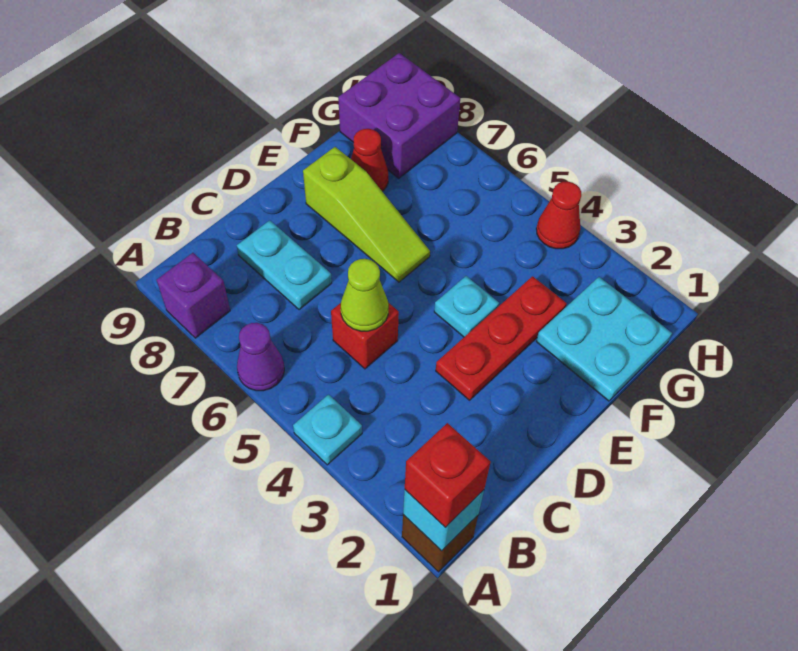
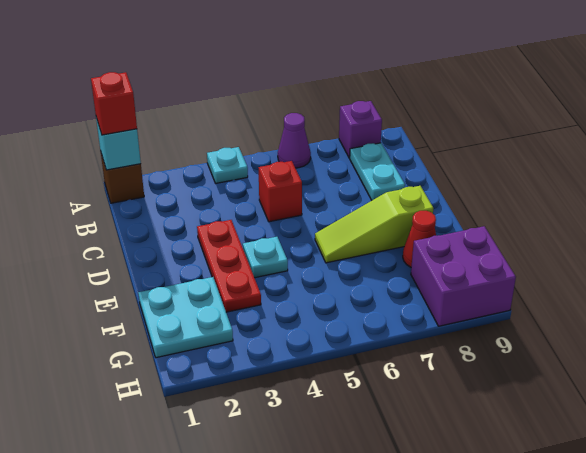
lime cone C5 level 2 -> none
cyan plate C7:C8 level 1 -> cyan plate B8:C8 level 1
red cone H4 level 1 -> none

